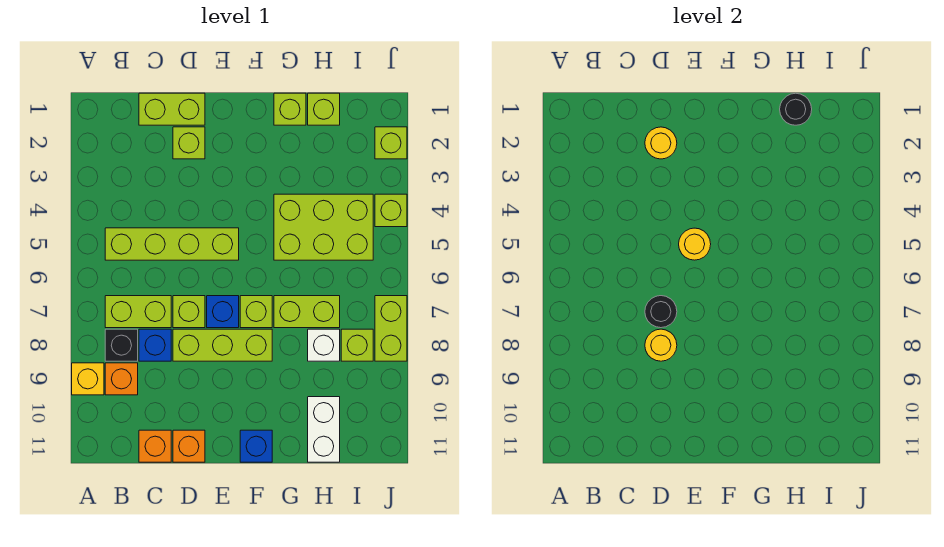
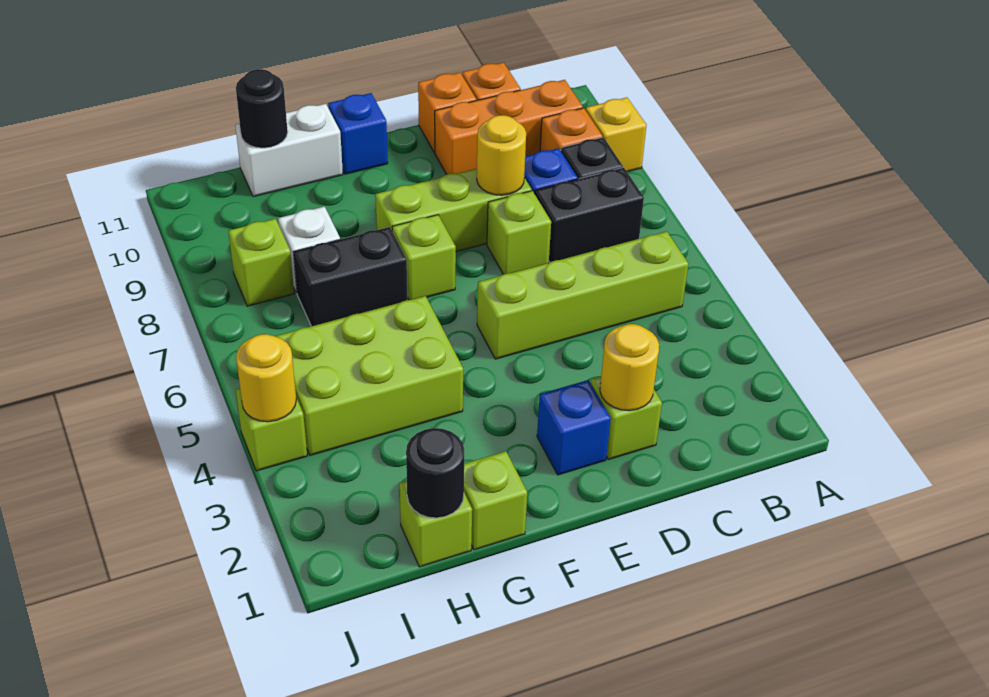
lime brick B7:C7 level 1 -> black brick B7:C7 level 1
none -> orange brick B10:D10 level 1
lime brick C1:D1 level 1 -> none
black round brick D7 level 2 -> black round brick H11 level 2
yellow round brick E5 level 2 -> yellow round brick J4 level 2
blue brick E7 level 1 -> blue brick E2 level 1
lime brick G7:H7 level 1 -> black brick G7:H7 level 1
white brick H10:H11 level 1 -> white brick G11:H11 level 1
lime brick J2 level 1 -> none
lime brick J7:J8 level 1 -> none

